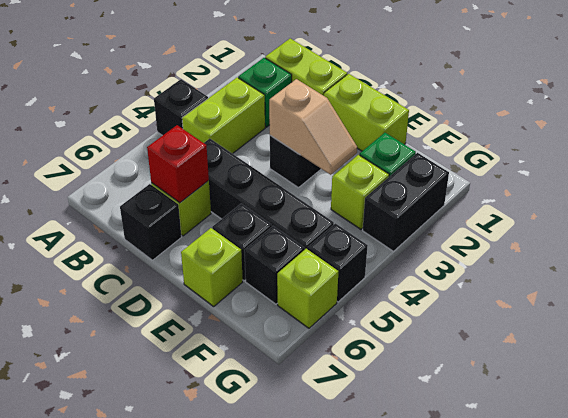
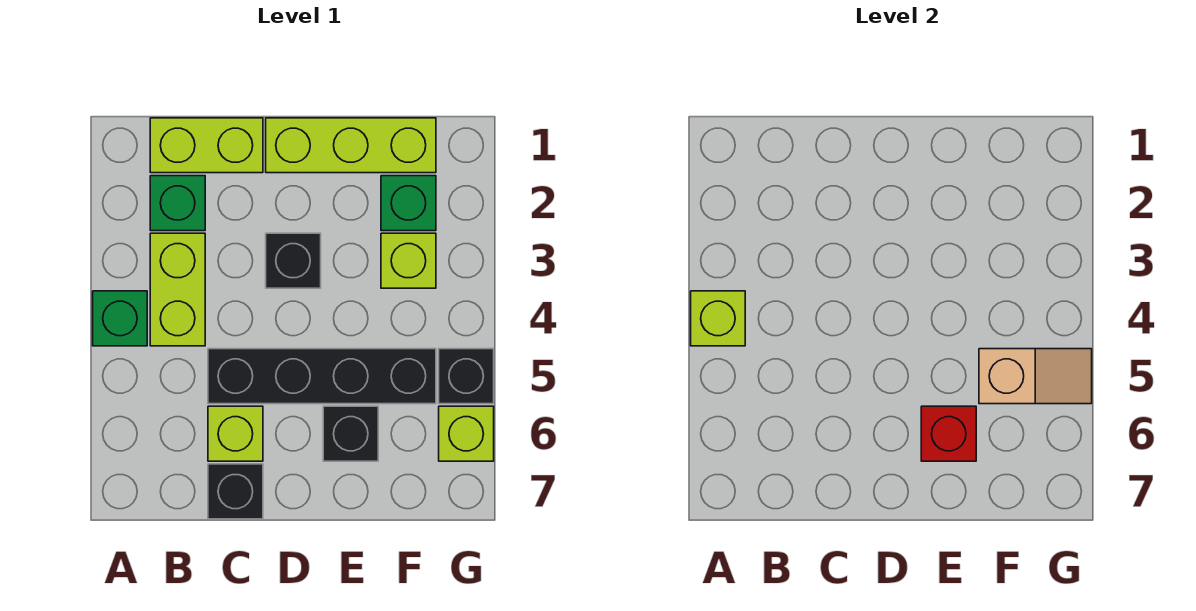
black brick A4 level 1 -> green brick A4 level 1
red brick C6 level 2 -> red brick E6 level 2
lime brick D1:E1 level 1 -> lime brick D1:F1 level 1
tan slope D3:E3 level 2 top D -> tan slope F5:G5 level 2 top F
lime brick E7 level 1 -> lime brick A4 level 2
black brick F6 level 1 -> none
black brick G2:G3 level 1 -> none

